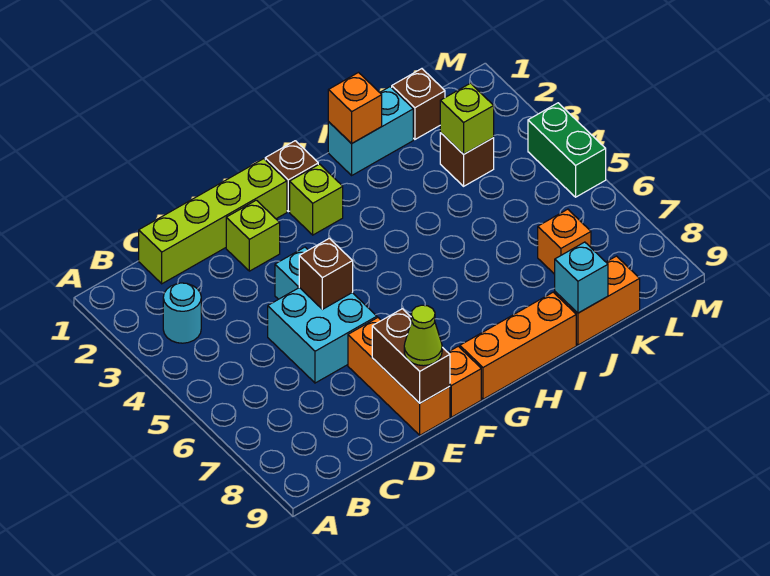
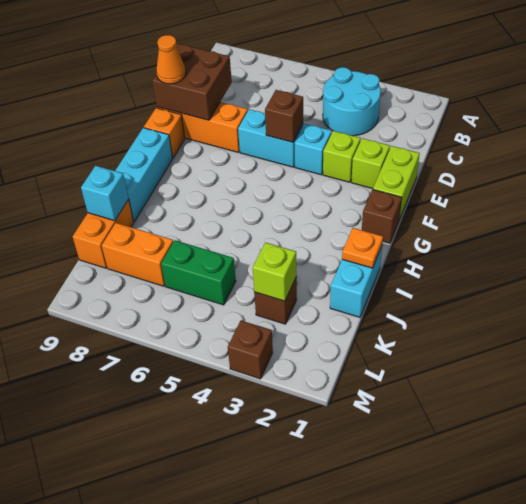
cyan round brick B3 level 1 -> cyan round brick B3:C4 level 1
lime brick C1:F1 level 1 -> lime brick E1:F1 level 1
cyan brick D5:E6 level 1 -> cyan brick E5:E6 level 1
brown brick E8:E9 level 2 -> brown brick D8:E9 level 2
lime cone E9 level 3 -> orange cone E9 level 3
lime brick G2 level 1 -> lime brick E3 level 1
orange brick G9:I9 level 1 -> cyan brick G9:I9 level 1
orange brick I1 level 2 -> orange plate I1 level 2
brown brick K1 level 1 -> brown brick M3 level 1
orange brick K7 level 1 -> orange brick K7:K8 level 1
green brick M4:M5 level 1 -> green brick K5:K6 level 1

